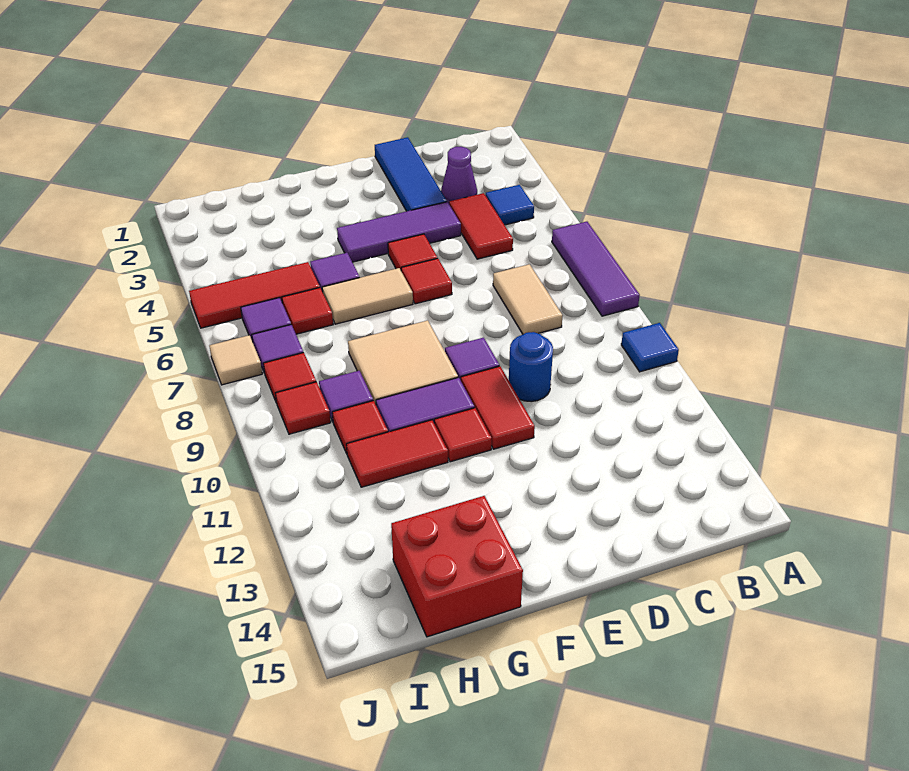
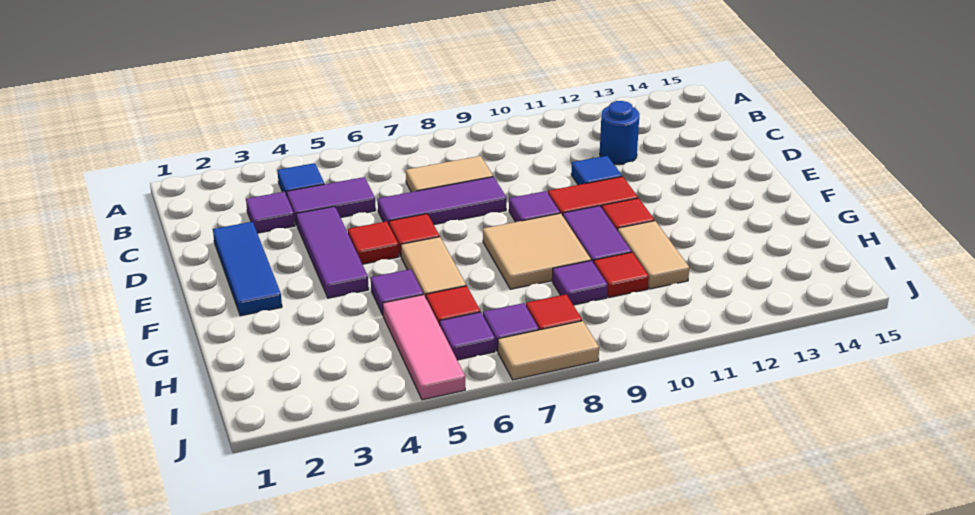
purple tile A6:A8 level 1 -> purple tile D6:D8 level 1
blue tile A10 level 1 -> blue tile D11 level 1
purple cone C3 level 1 -> purple tile C3 level 1
red tile C4:C5 level 1 -> purple tile C4:C5 level 1
blue tile D1:D3 level 1 -> blue tile D2:F2 level 1
blue round brick D10 level 1 -> blue round brick C12 level 1
red tile G11:H11 level 1 -> tan tile G11:H11 level 1
red brick G14:H15 level 1 -> none
red tile H5:J5 level 1 -> pink tile H5:J5 level 1
red tile I9 level 1 -> none
tan tile J7 level 1 -> tan tile J7:J8 level 1

